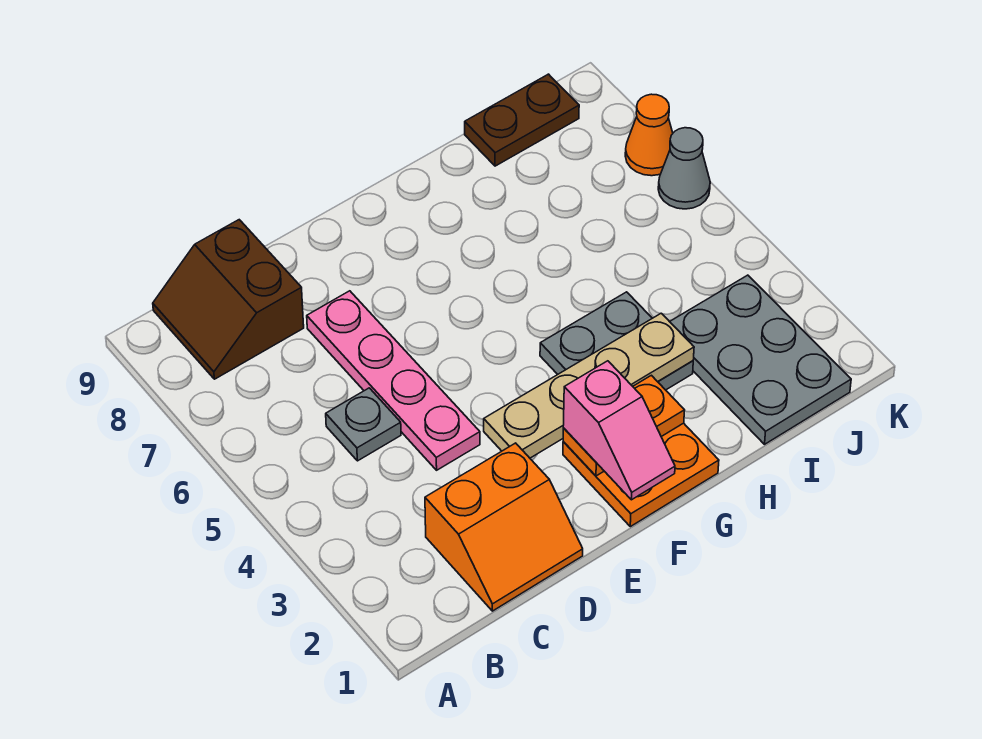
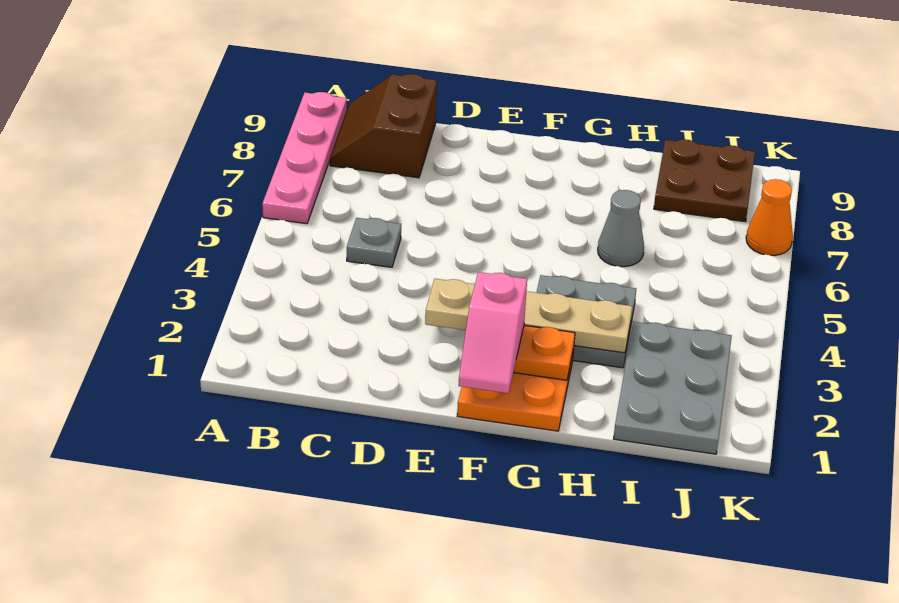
orange slope C1:D2 level 1 top 2 -> none
pink plate D4:D7 level 1 -> pink plate A6:A9 level 1
brown plate I9:J9 level 1 -> brown plate I8:J9 level 1
grey cone K6 level 1 -> grey cone H6 level 1

